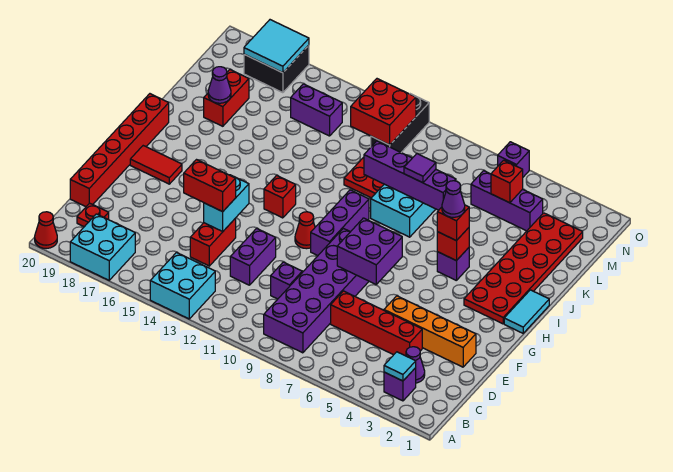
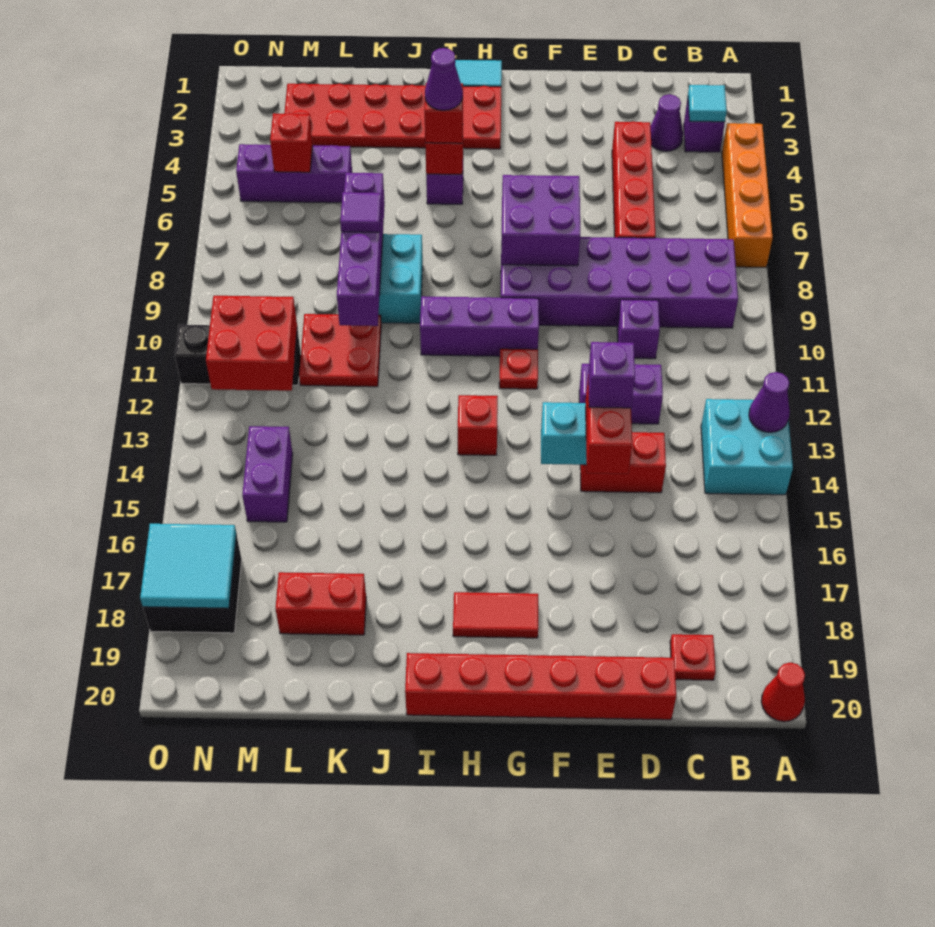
cyan brick A17:B18 level 1 -> none
orange brick E2:E5 level 1 -> orange brick A4:A7 level 1
red cone G11 level 1 -> red plate G11 level 1
red tile G18:G19 level 1 -> red tile G18:H18 level 1
purple cone K18 level 2 -> purple cone A13 level 2
purple brick M4:M6 level 1 -> purple brick L5:N5 level 1
purple brick O6 level 1 -> purple brick E14 level 4

